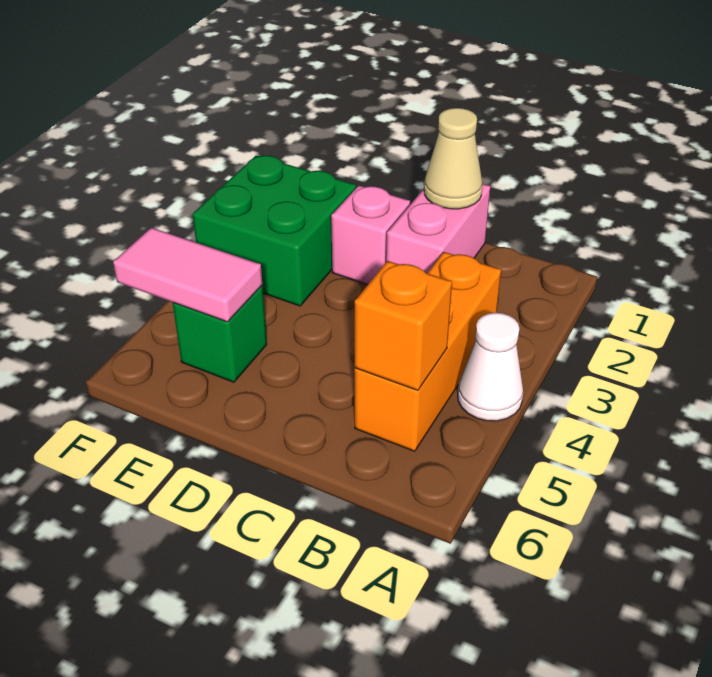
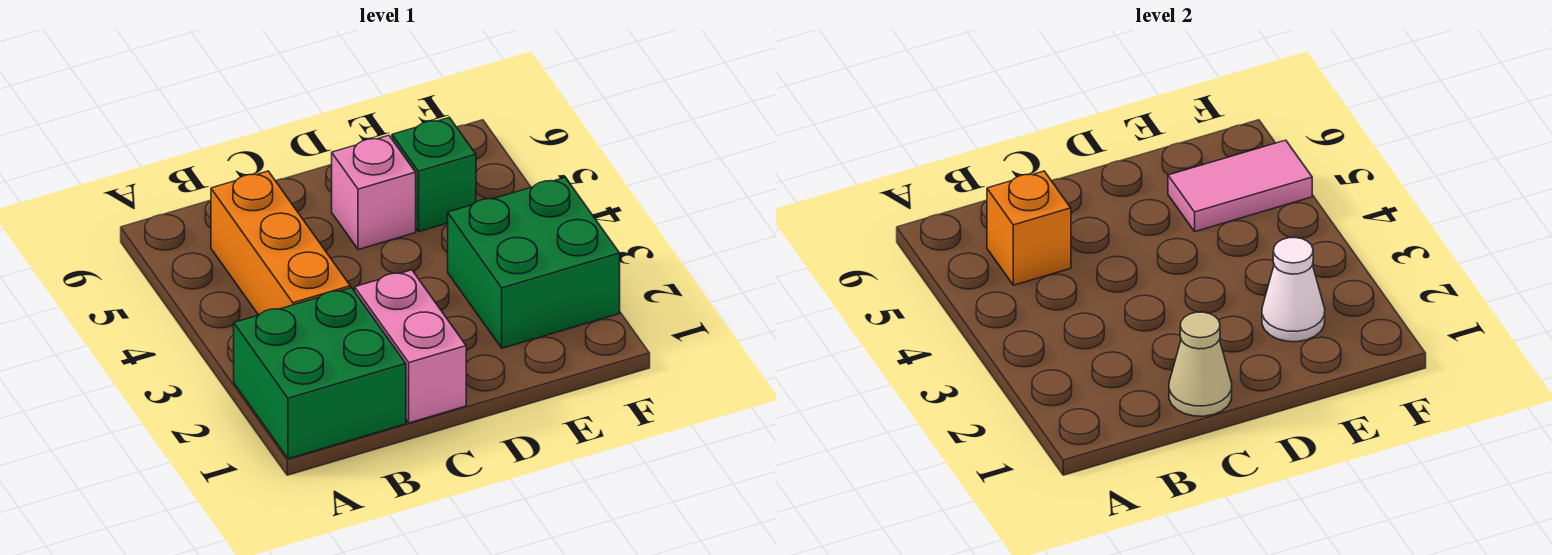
none -> green brick A1:B2 level 1
white cone A4 level 1 -> white cone E2 level 2
pink brick D2 level 1 -> pink brick D5 level 1

